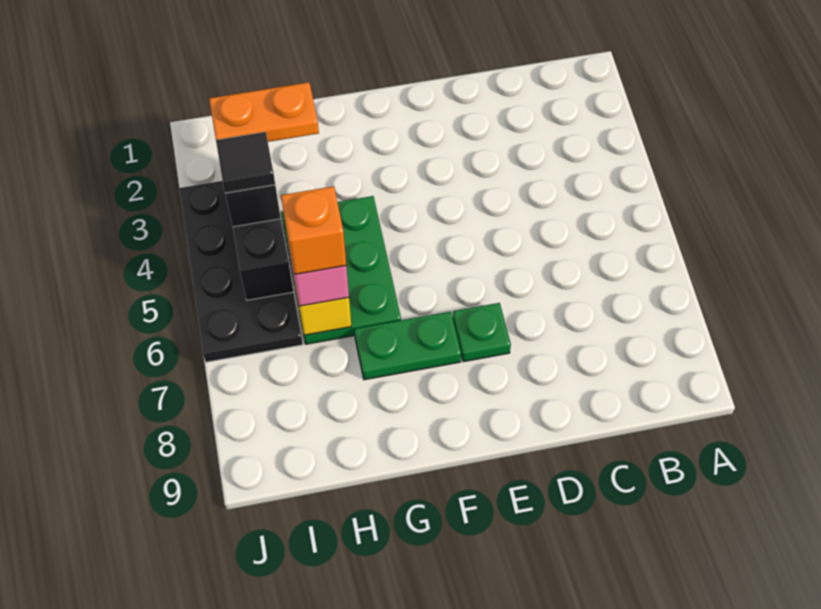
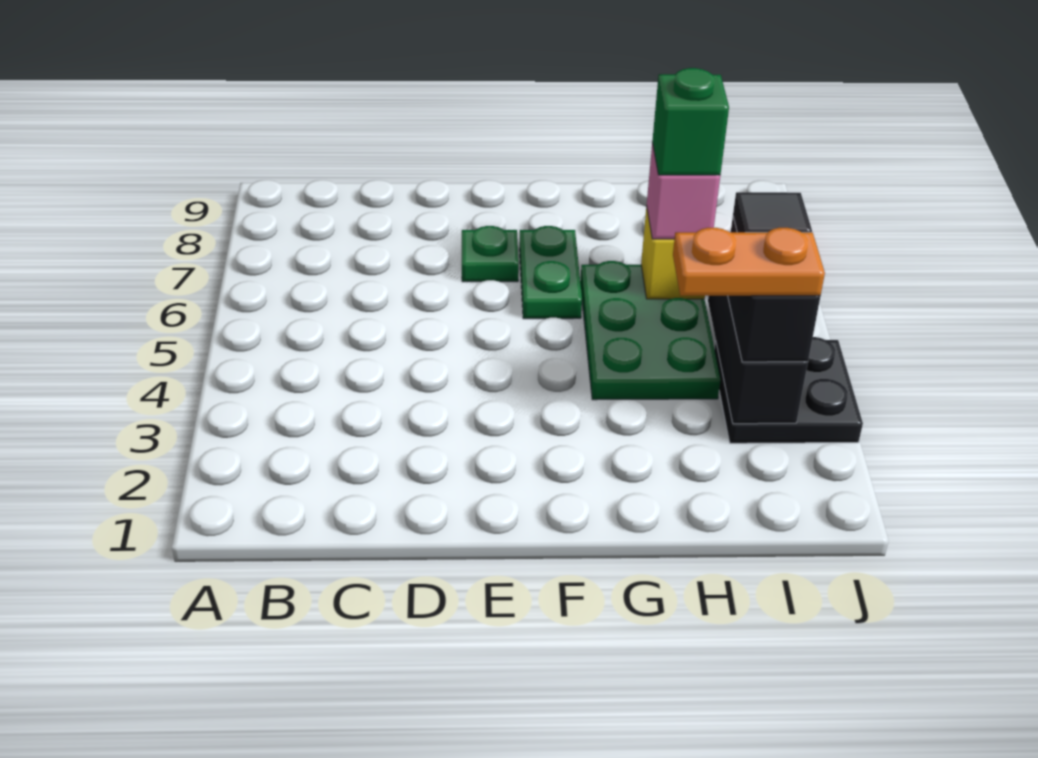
green plate F7:G7 level 1 -> green plate F6:F7 level 1
orange brick H6 level 4 -> green brick H6 level 4
black plate I3:J6 level 1 -> black plate I3:J4 level 1

